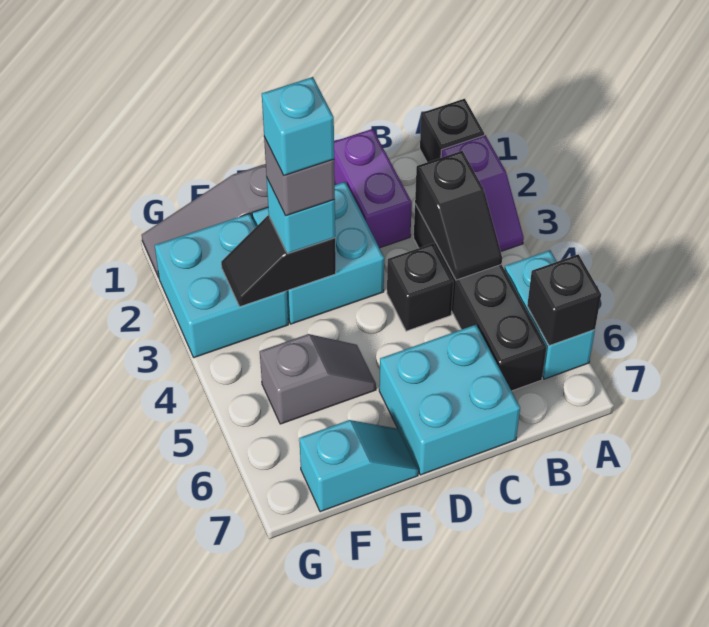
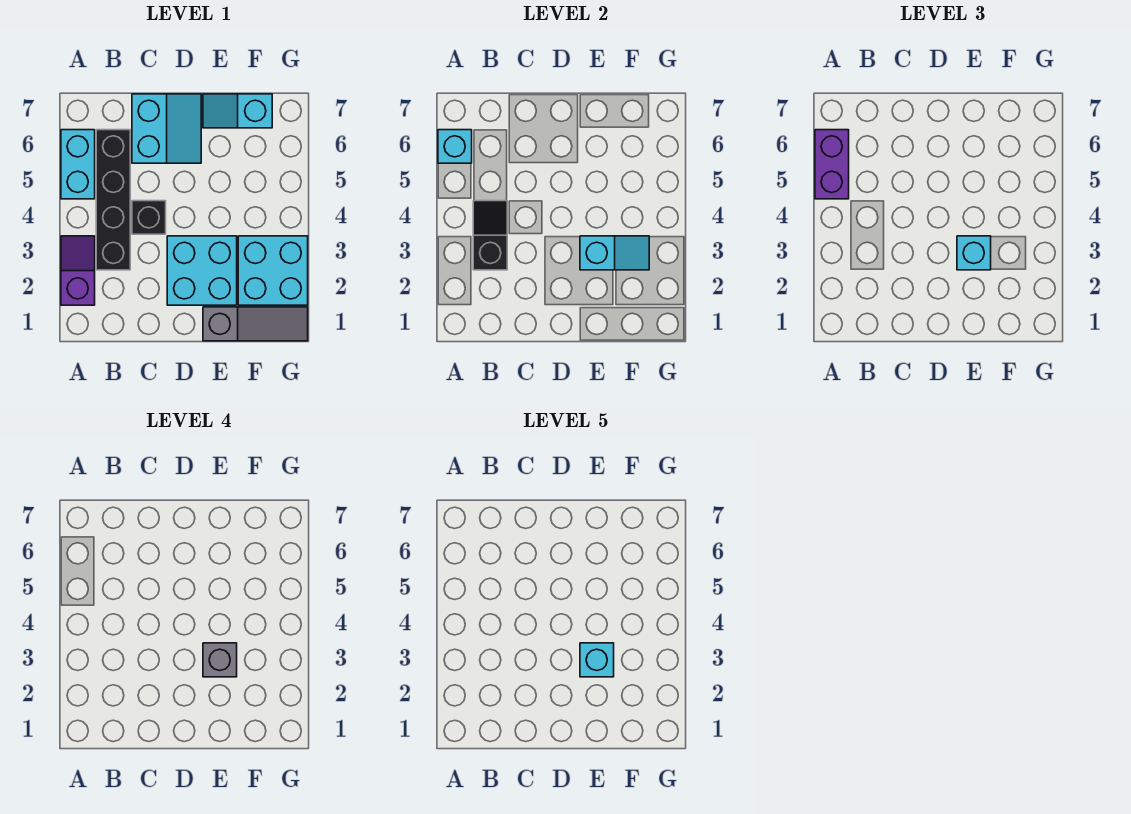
black brick A1 level 1 -> none
black brick A6 level 2 -> cyan brick A6 level 2
purple brick C1:C2 level 1 -> purple brick A5:A6 level 3
cyan brick C6:D7 level 1 -> cyan slope C6:D7 level 1 top C
black slope E3:F3 level 2 top E -> cyan slope E3:F3 level 2 top E
grey slope E5:F5 level 1 top F -> none

